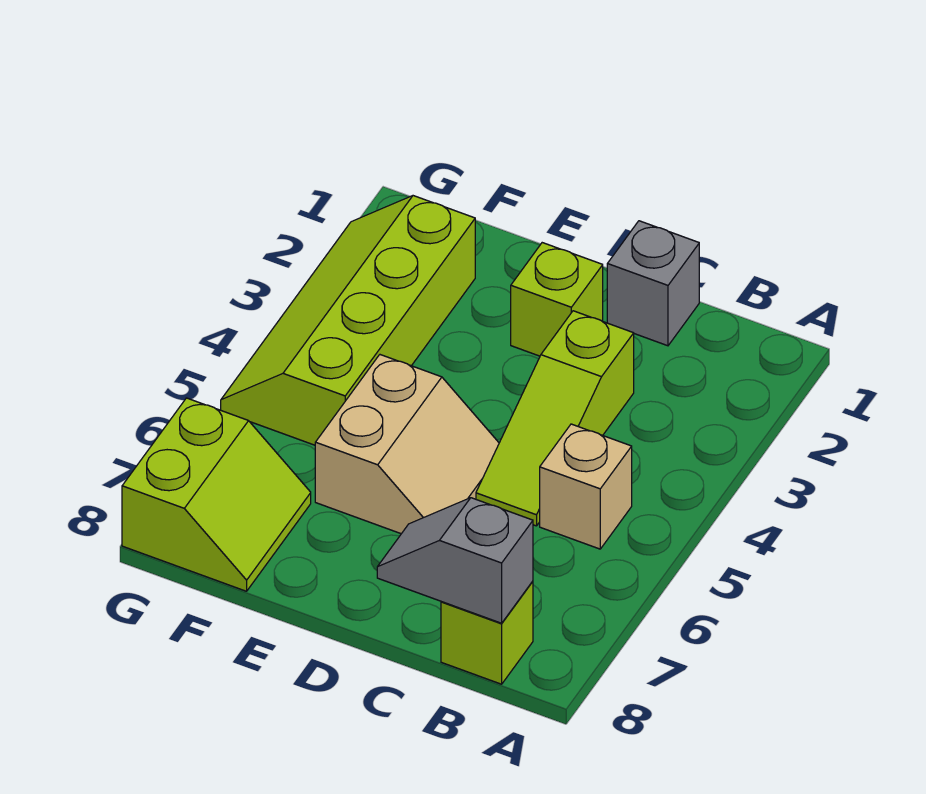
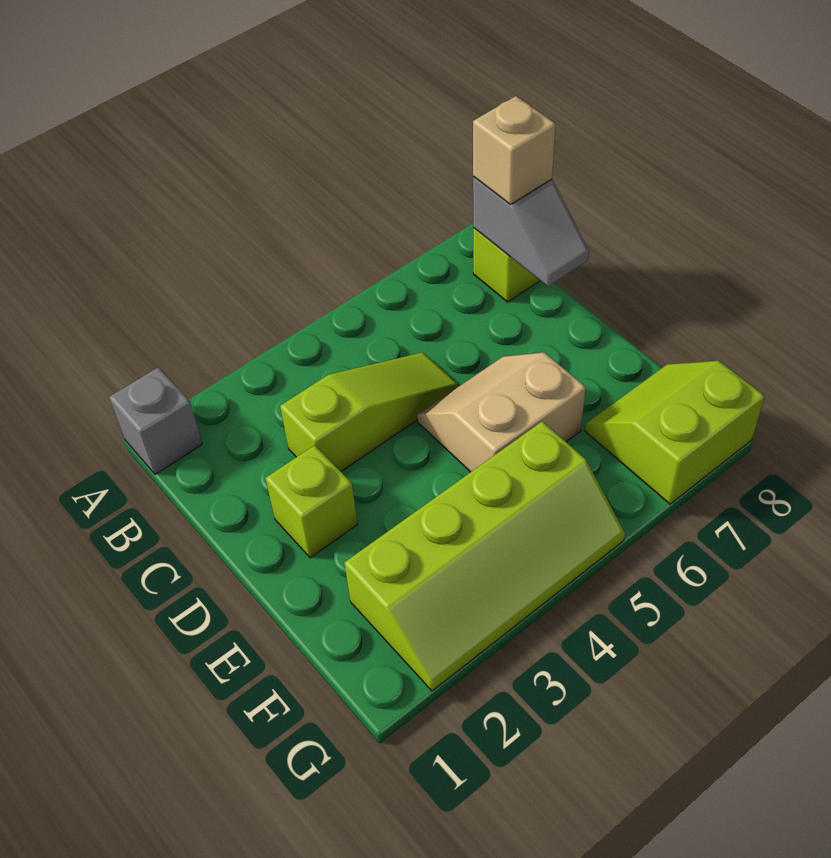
tan brick B5 level 1 -> tan brick B8 level 3
grey brick C1 level 1 -> grey brick A1 level 1

